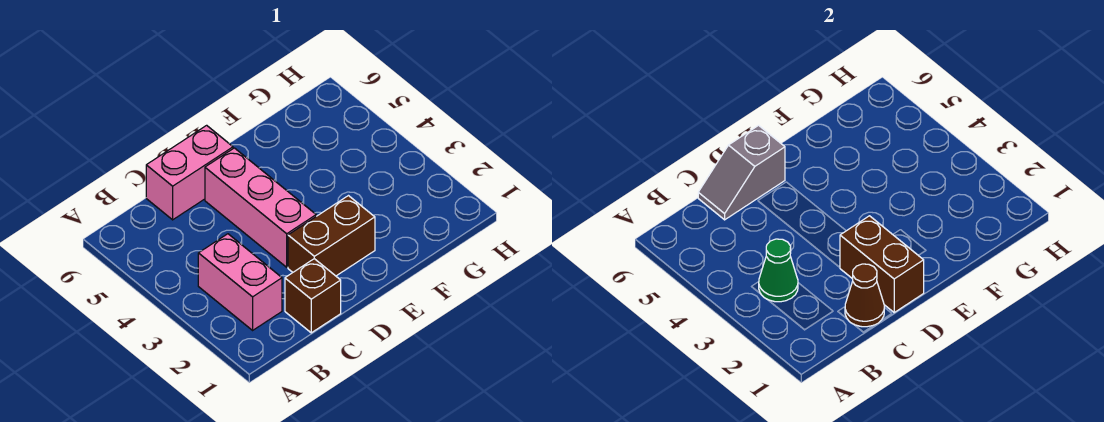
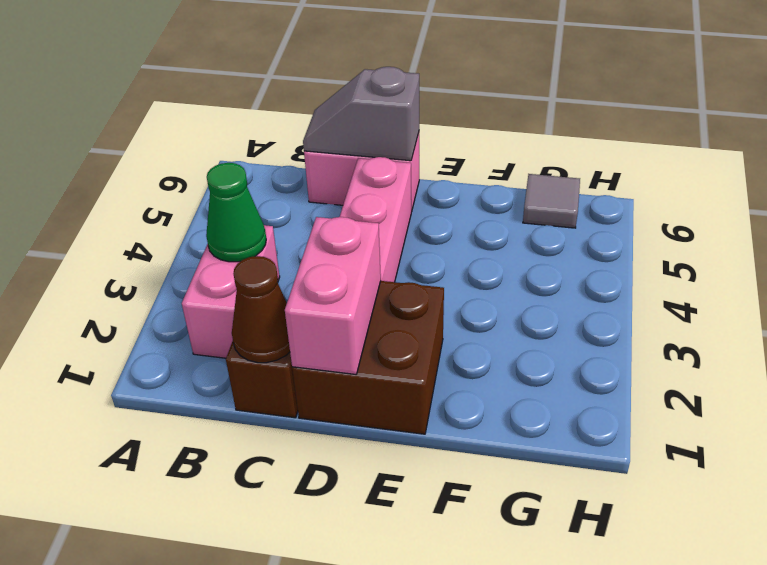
brown brick D1:D2 level 2 -> pink brick D1:D2 level 2
brown brick D2:E2 level 1 -> brown brick D1:E2 level 1
none -> grey tile G6 level 1

